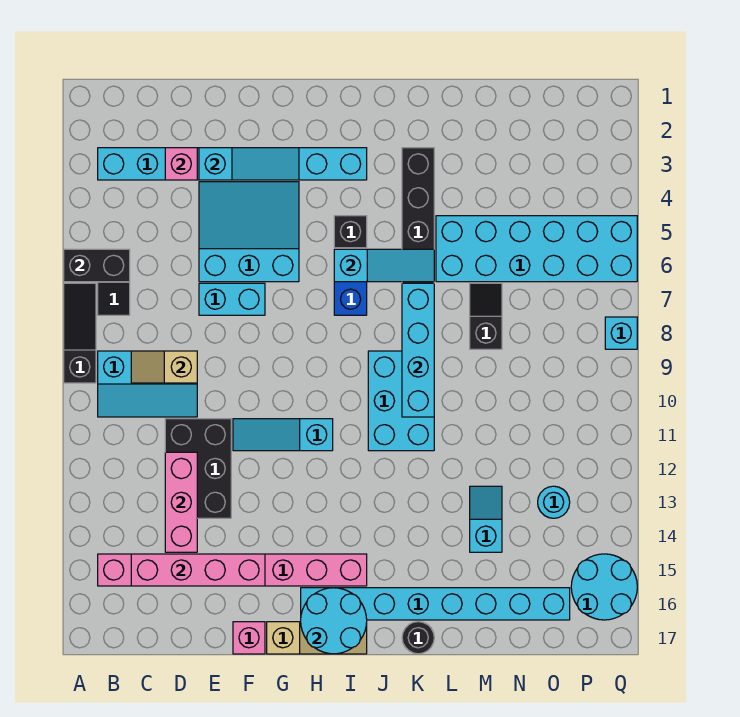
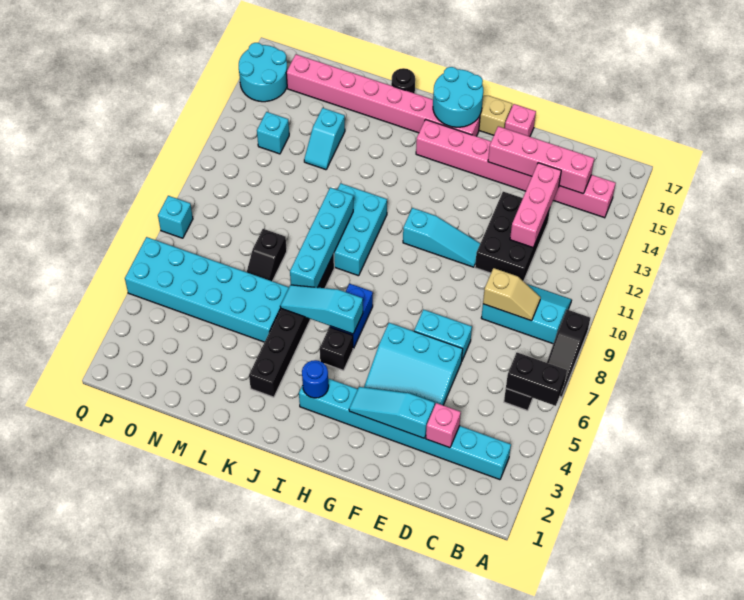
cyan brick H16:O16 level 1 -> pink brick H16:O16 level 1
none -> blue round brick I3 level 2
cyan round brick O13 level 1 -> cyan brick O13 level 1

